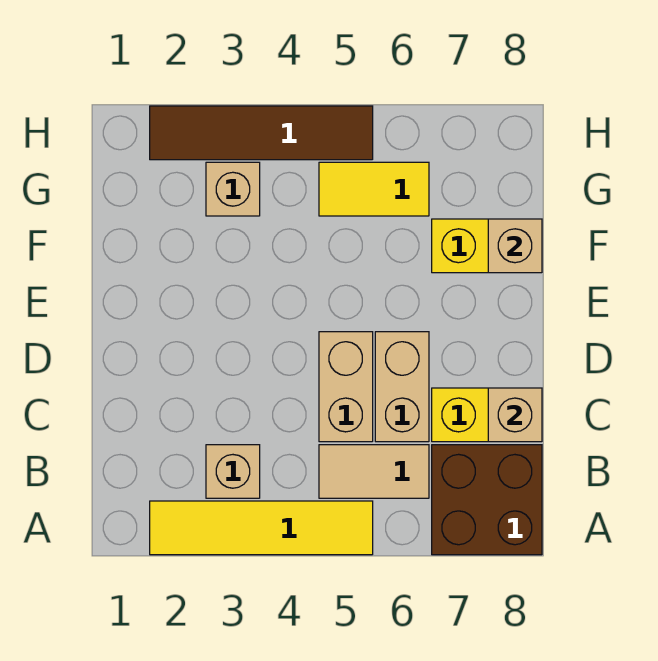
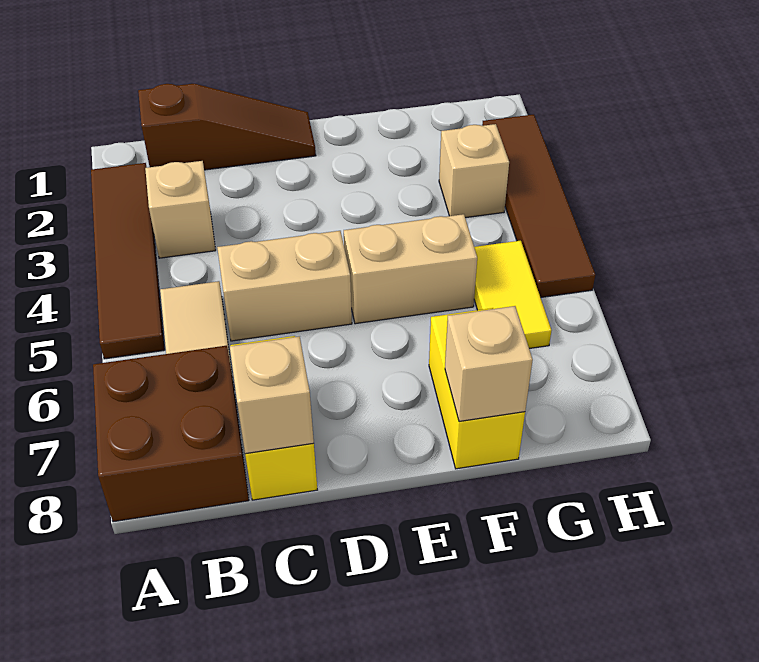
yellow tile A2:A5 level 1 -> brown tile A2:A5 level 1
none -> brown slope B1:D1 level 1 top B
tan brick C6:D6 level 1 -> tan brick E5:F5 level 1

